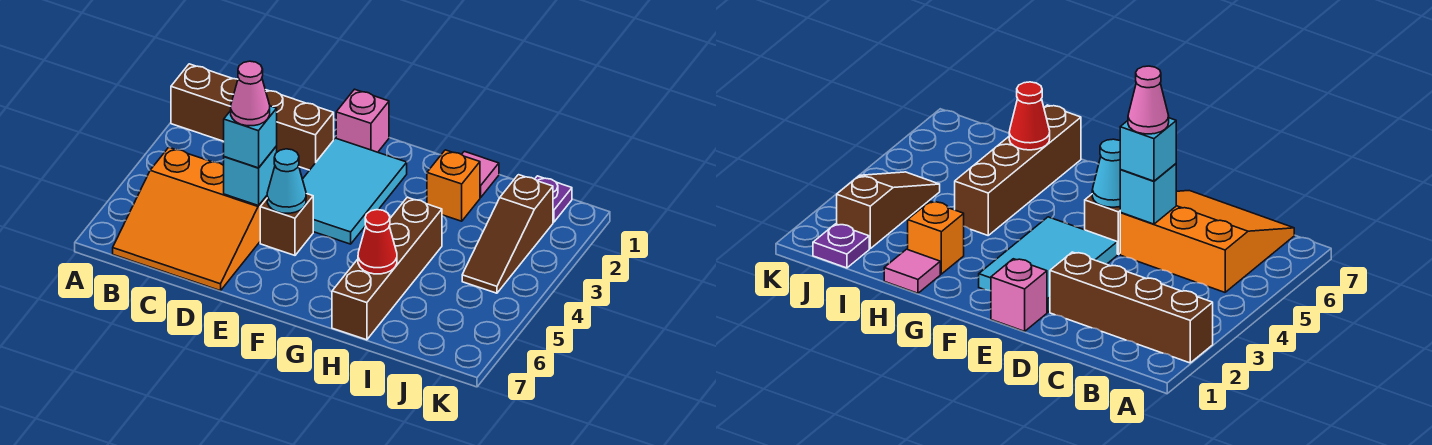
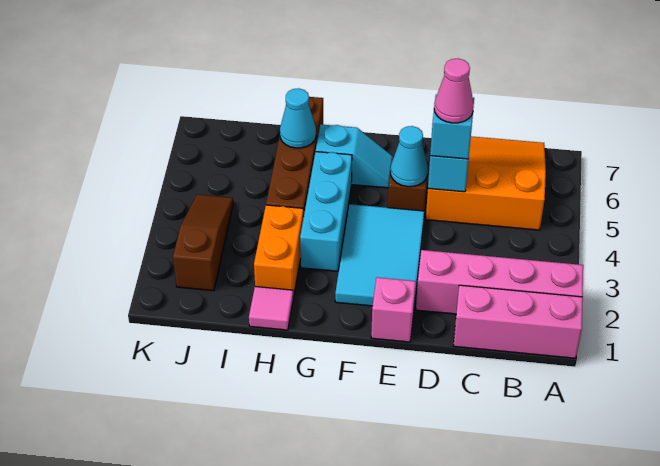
none -> pink brick A1:C1 level 1
brown brick A2:D2 level 1 -> pink brick A2:D2 level 1
none -> cyan slope F6:G6 level 1 top G
none -> cyan brick G3:G5 level 1
orange brick H2 level 1 -> orange brick H2:H3 level 1
red cone H6 level 2 -> cyan cone H6 level 2
purple plate J1 level 1 -> none

